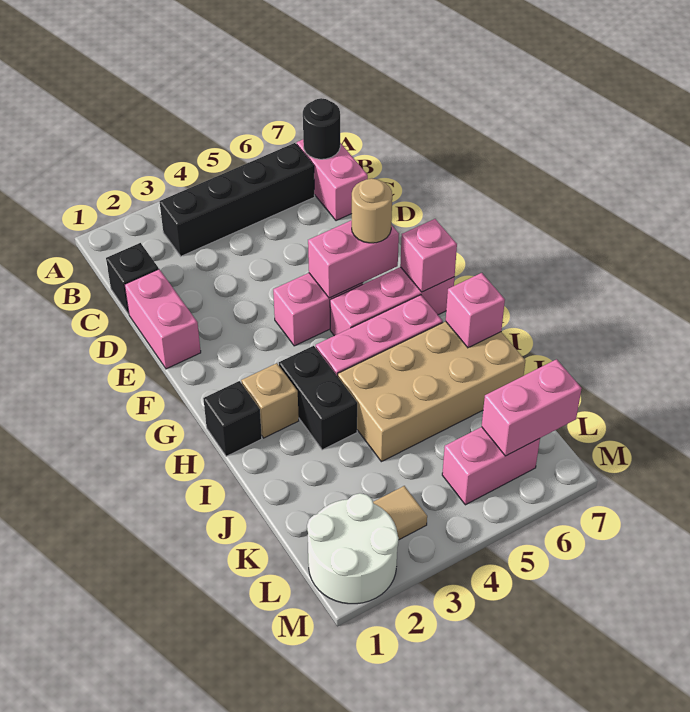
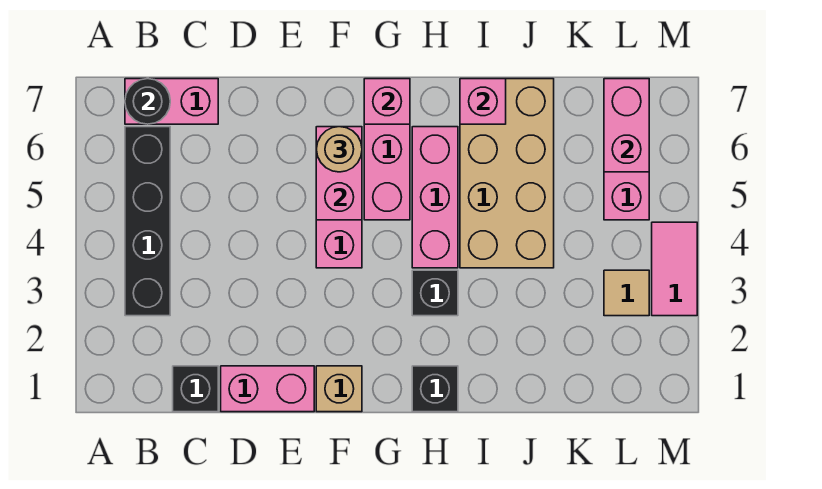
tan brick H2 level 1 -> tan brick F1 level 1
black brick H3:I3 level 1 -> black brick H3 level 1
white round brick L1:M2 level 1 -> none
none -> pink tile M3:M4 level 1

